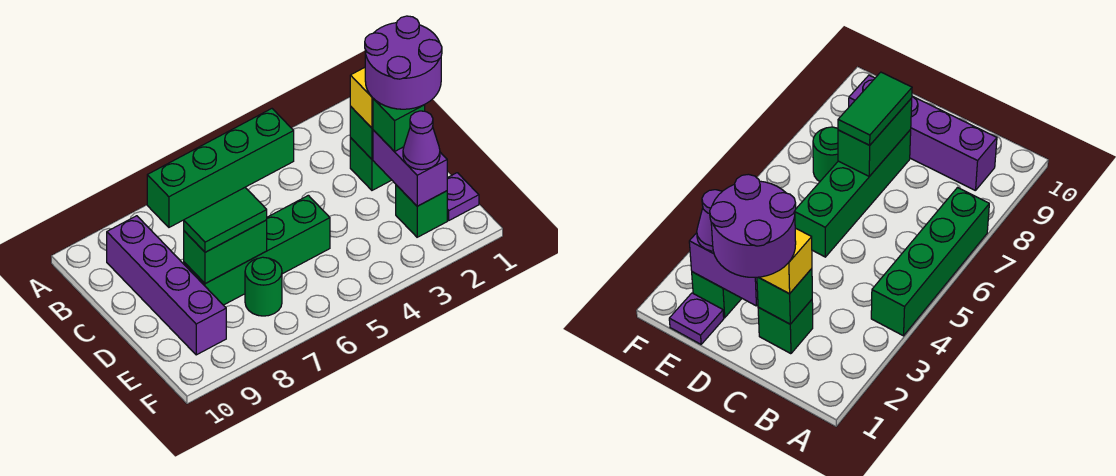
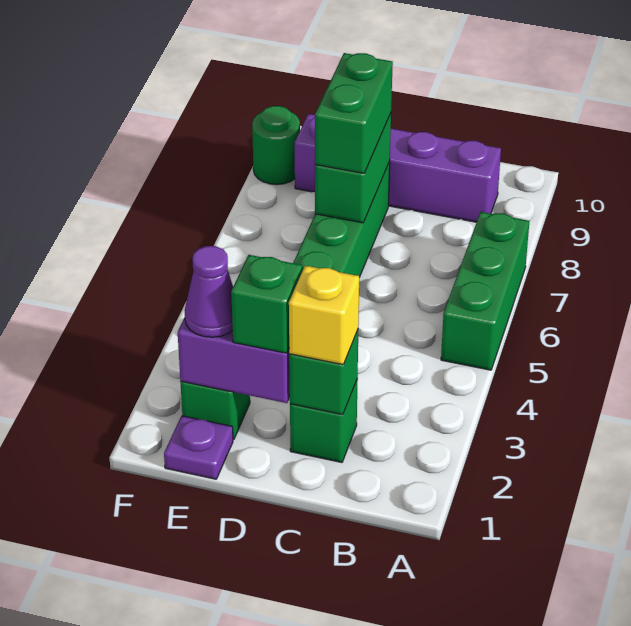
green brick A4:A7 level 1 -> green brick A5:A7 level 1
purple round brick C1:D2 level 4 -> none
green tile D7:D8 level 3 -> green brick D7:D8 level 3
green round brick E7 level 1 -> green round brick F9 level 1

